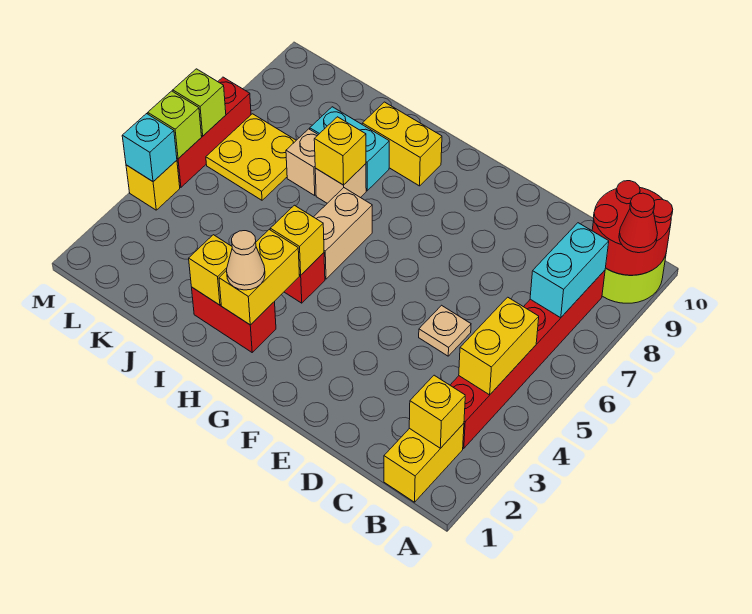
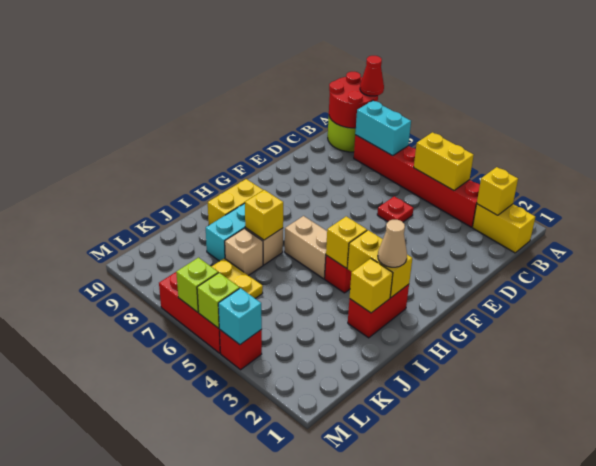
tan plate D5 level 1 -> red plate D5 level 1
yellow brick M4 level 1 -> red brick M4 level 1

